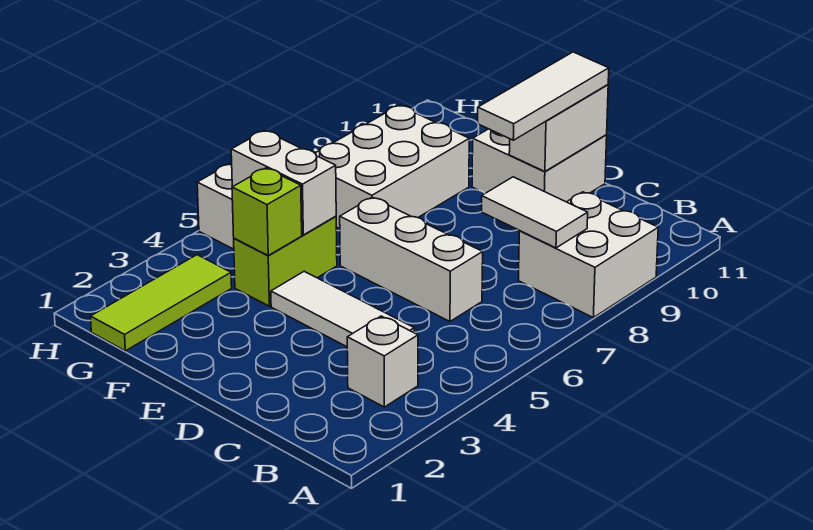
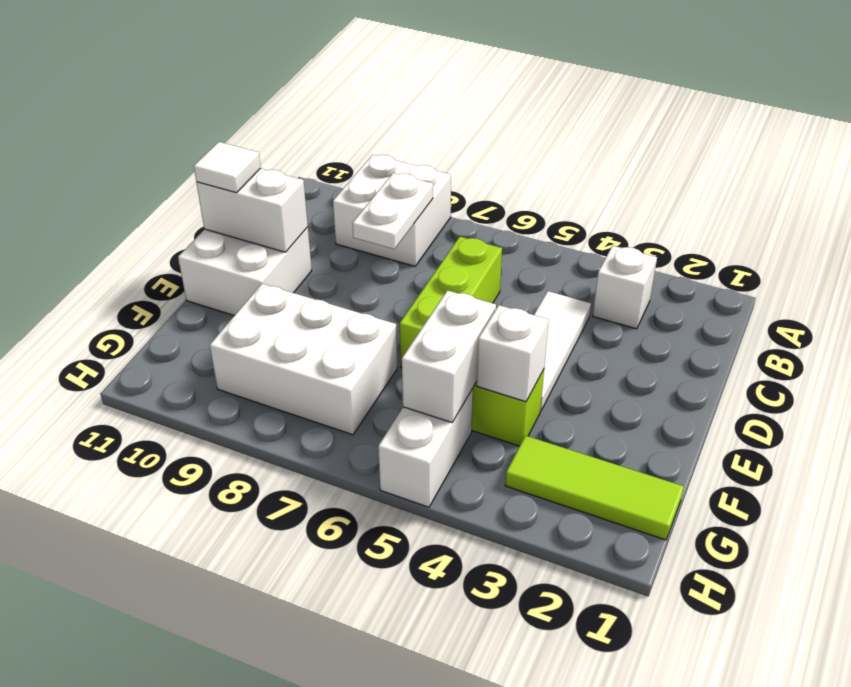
white tile B8:C8 level 2 -> white plate B8:C8 level 2
white brick C6:E6 level 1 -> lime brick C6:E6 level 1
white tile D9:D11 level 3 -> white tile D11 level 3
lime brick F4 level 2 -> white brick F4 level 2

